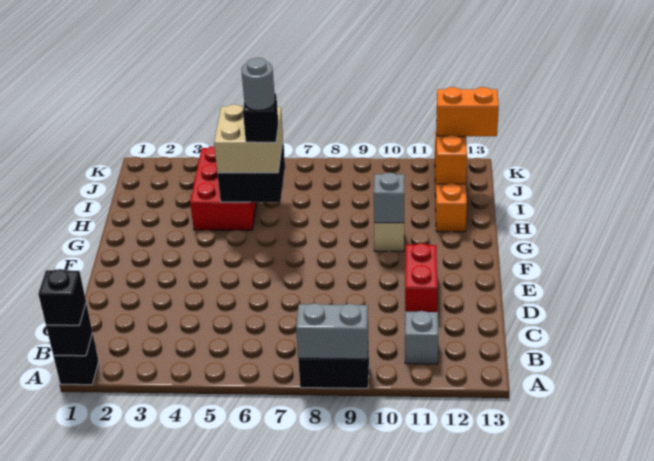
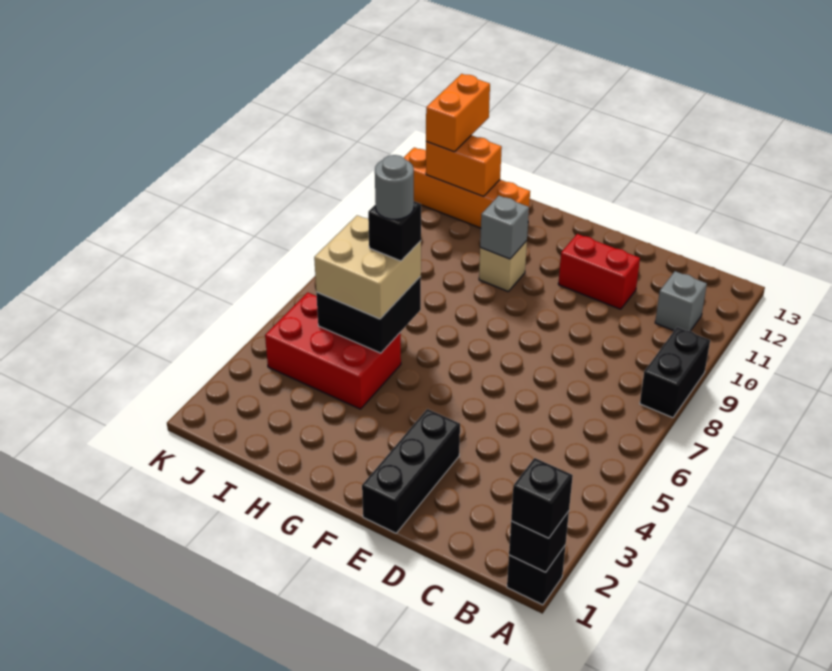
grey brick A8:A9 level 2 -> none
none -> black brick E1:E3 level 1

